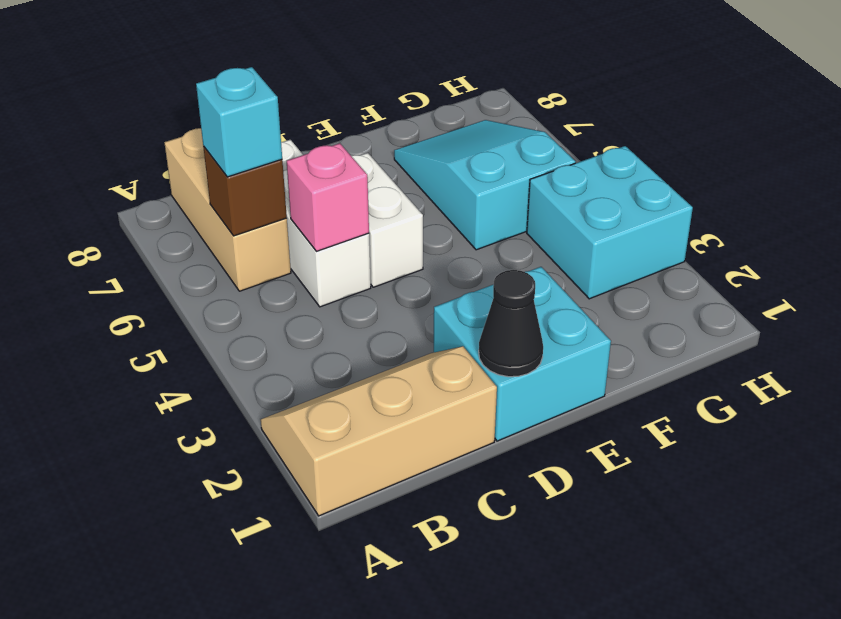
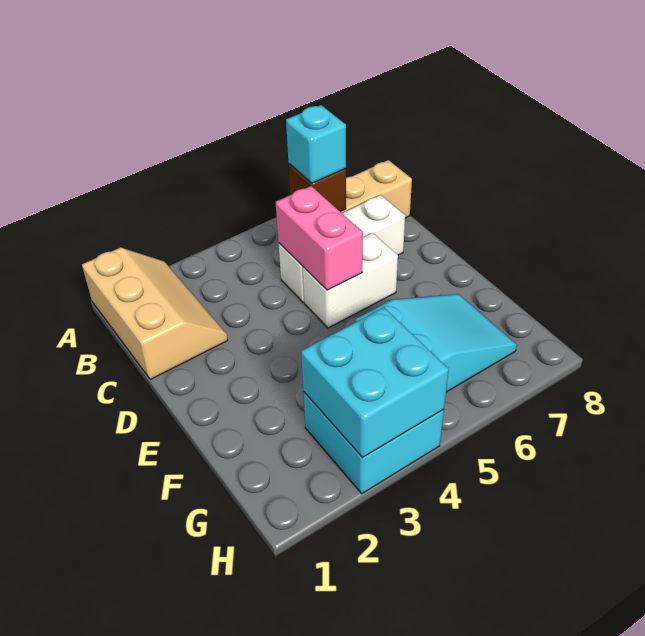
pink brick C5 level 2 -> pink brick C5:D5 level 2
cyan brick D1:E2 level 1 -> cyan brick G3:H4 level 2
black cone D1 level 2 -> none

